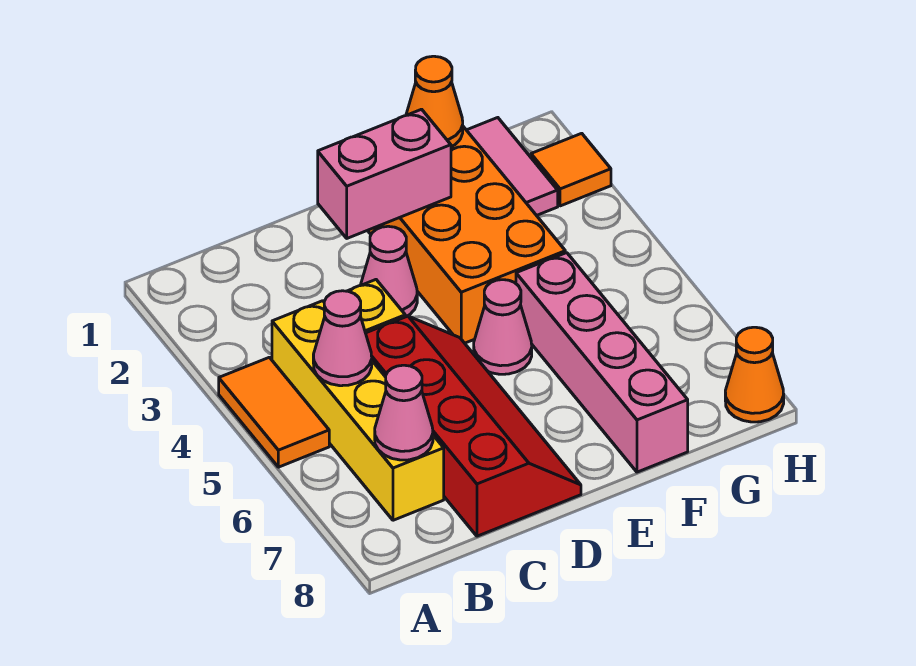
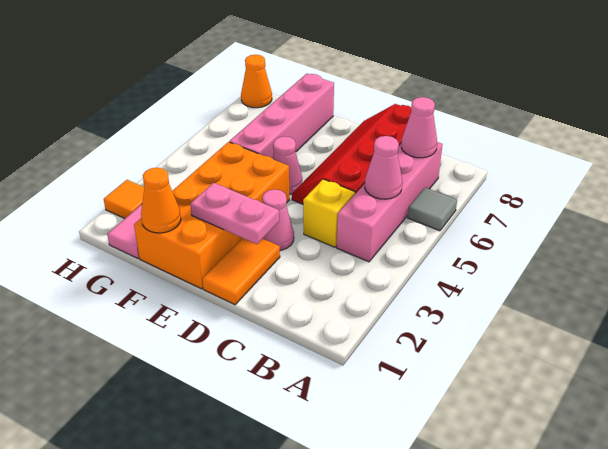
orange tile A4:A5 level 1 -> orange tile D1:D2 level 1
none -> grey tile A6 level 1
yellow brick B4:B7 level 1 -> pink brick B4:B7 level 1
pink brick D2:E2 level 2 -> pink plate D2:E2 level 2

